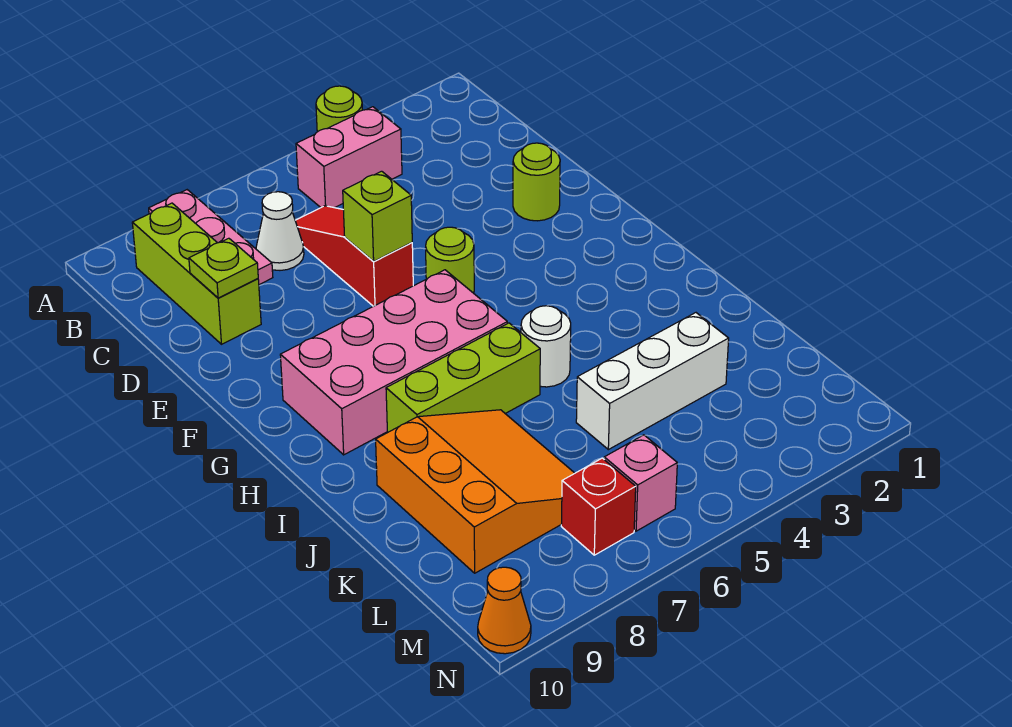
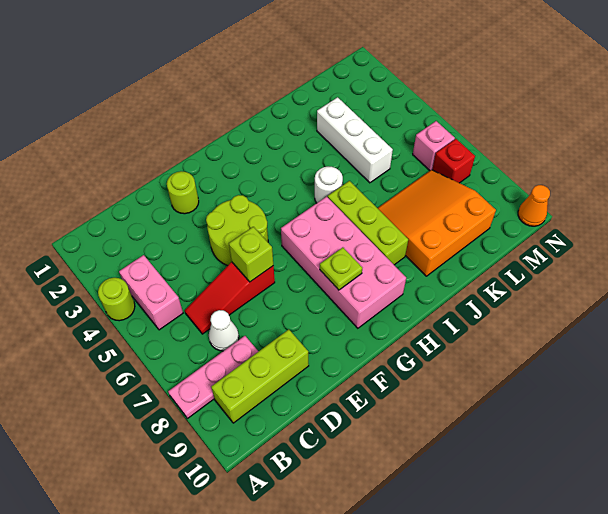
lime plate D9 level 2 -> lime plate G8 level 2
lime round brick F5 level 1 -> lime round brick E4:F5 level 1

